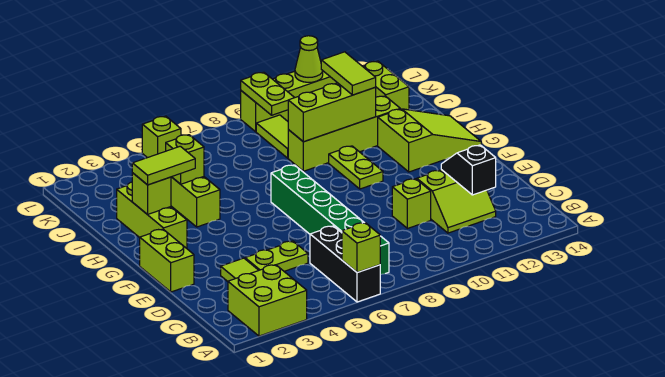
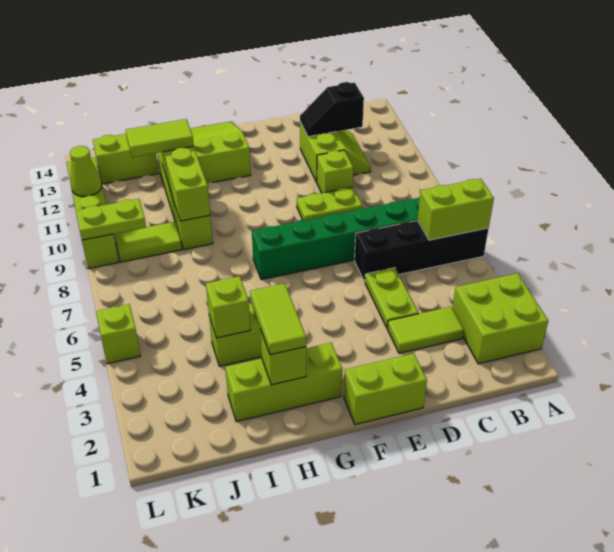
black brick A6:C6 level 1 -> black brick A6:D6 level 1
lime brick A6 level 2 -> lime brick A6:B6 level 2
lime plate G10:H10 level 1 -> lime plate D9:E9 level 1

